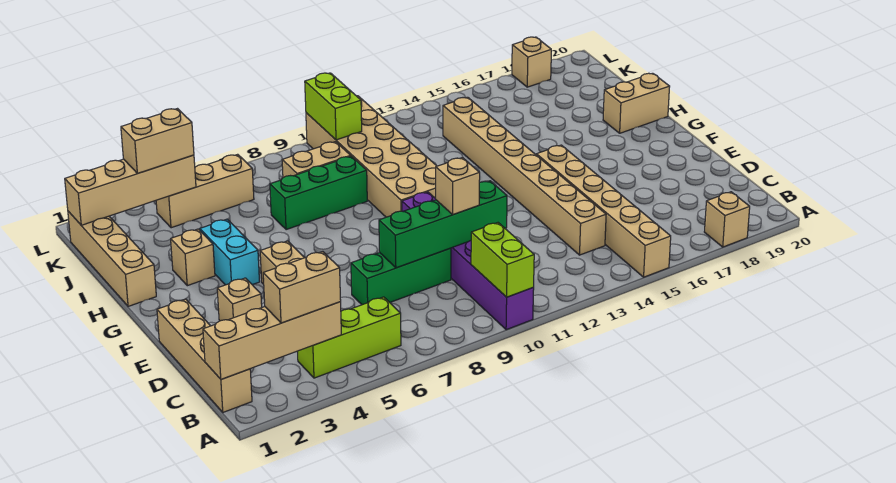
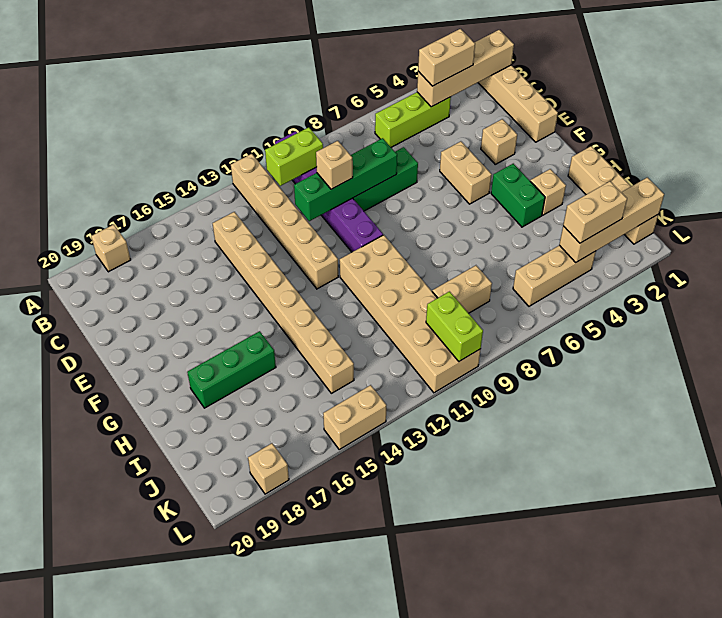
lime brick A10:B10 level 2 -> lime brick B10:B11 level 2
tan brick A15:F15 level 1 -> tan brick A12:F12 level 1
cyan brick G4:H4 level 1 -> green brick G4:H4 level 1
tan brick H19:H20 level 1 -> tan brick L14:L15 level 1
green brick I7:I9 level 1 -> green brick H16:H18 level 1

